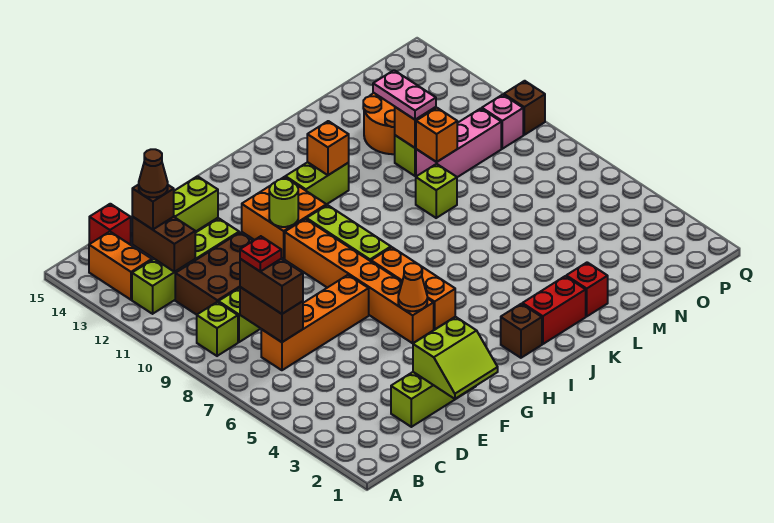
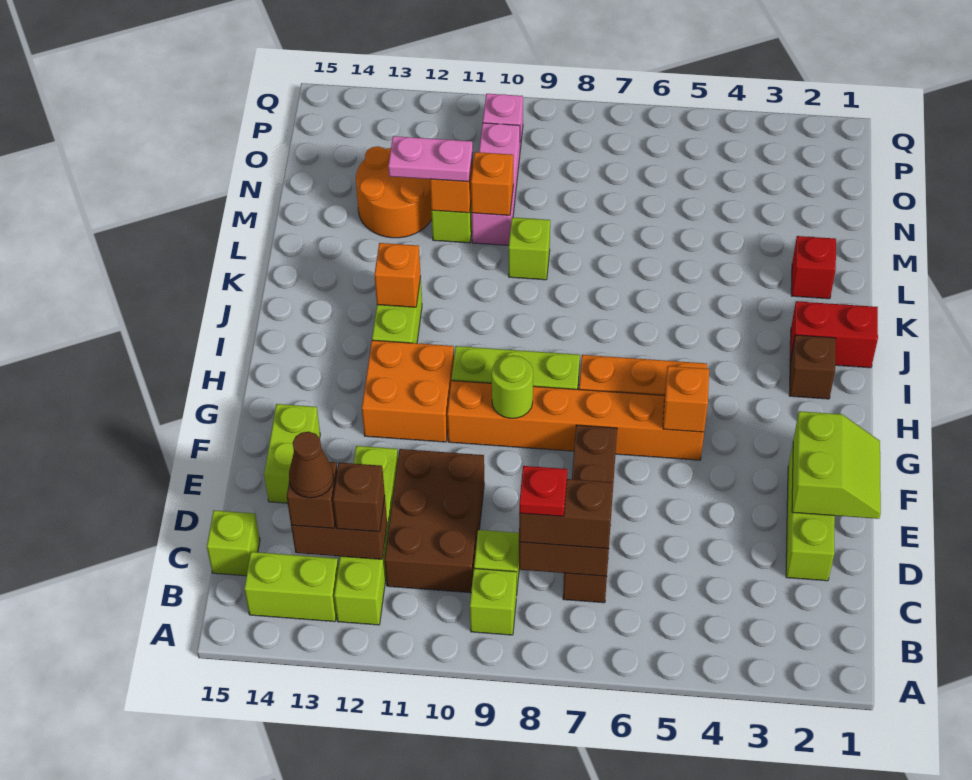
orange brick B13:B14 level 1 -> lime brick B13:B14 level 1
orange brick C7:F7 level 1 -> brown brick C7:F7 level 1
red brick C15 level 1 -> lime brick C15 level 1
orange cone G5 level 2 -> orange brick G5 level 2
lime round brick G11 level 2 -> lime round brick G9 level 2
red brick J2:K2 level 1 -> red brick J1:J2 level 1
brown brick Q10 level 1 -> brown brick C12 level 3

